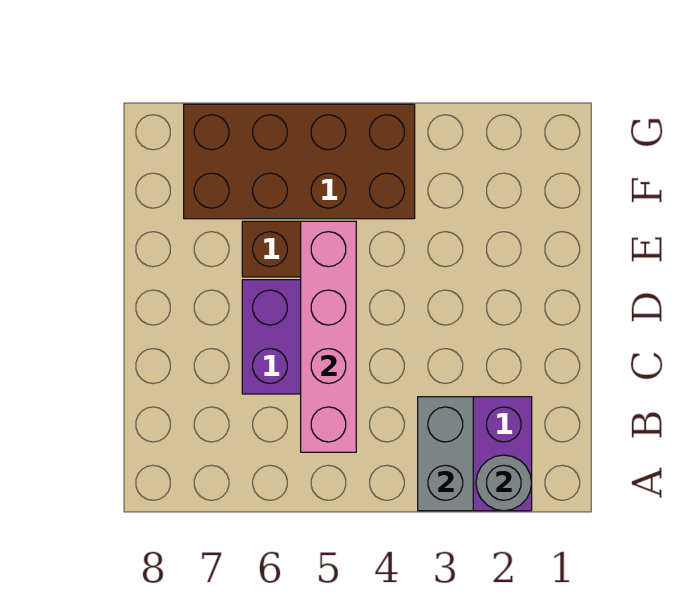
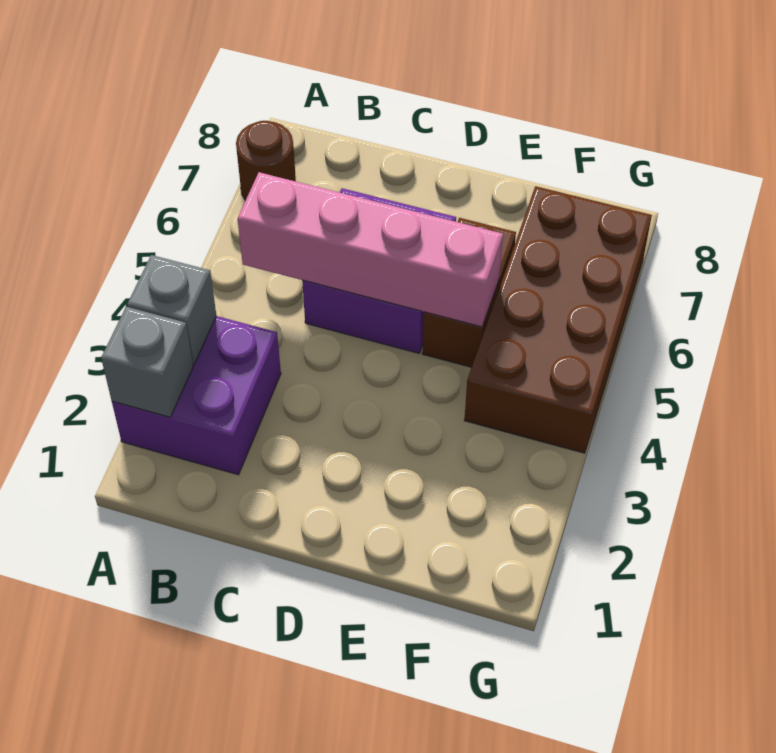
grey round brick A2 level 2 -> grey brick A2 level 2
grey brick A3:B3 level 2 -> grey brick A3 level 2
none -> brown round brick A7 level 1

